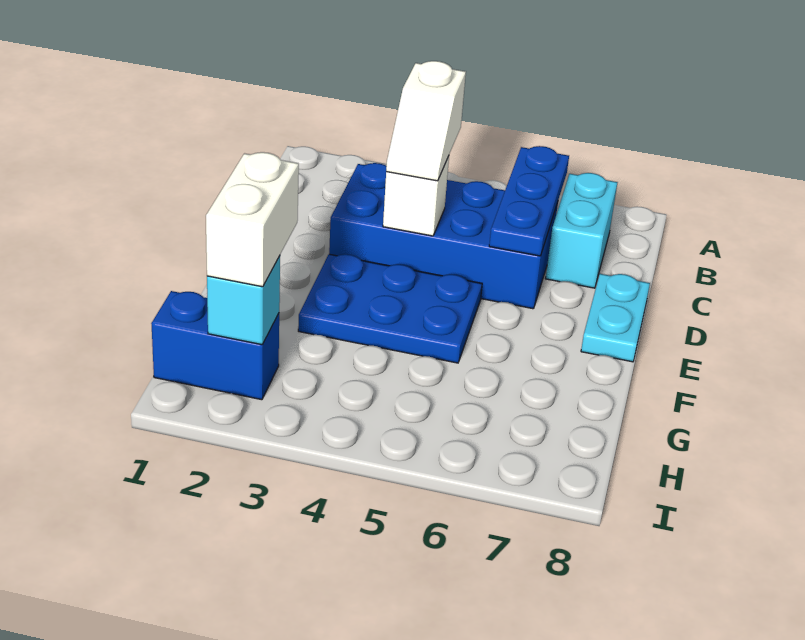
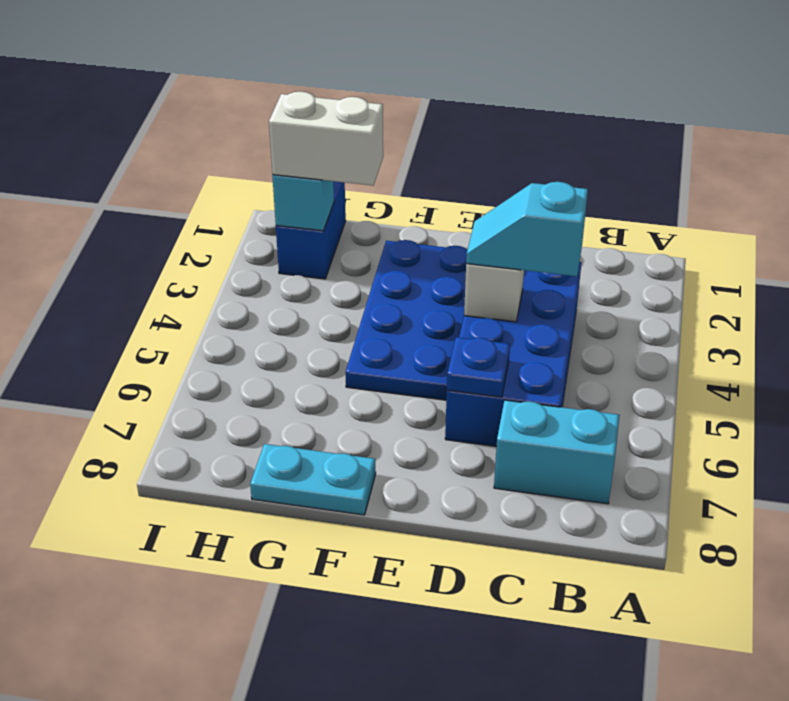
blue plate B6:D6 level 2 -> blue plate D6 level 2
white slope C4:D4 level 3 top C -> cyan slope C4:D4 level 3 top C
cyan plate D8:E8 level 1 -> cyan plate F8:G8 level 1
blue plate E3:F5 level 1 -> blue plate E2:F5 level 1

